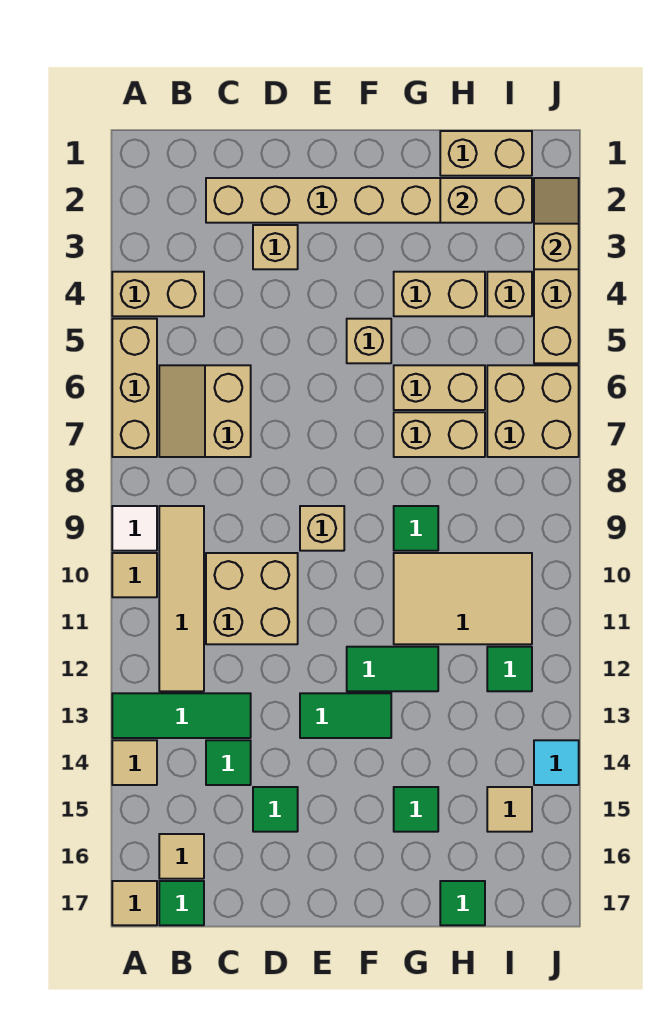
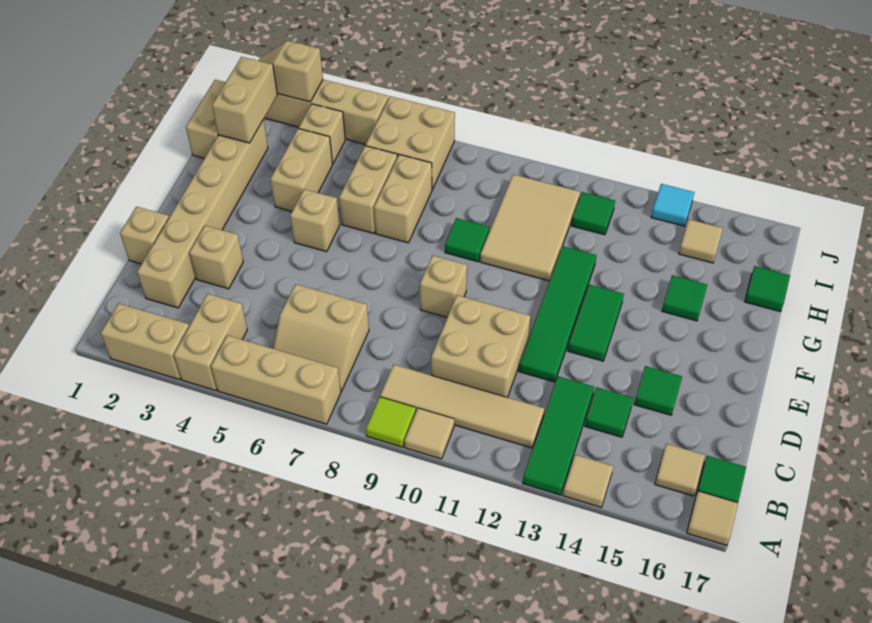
none -> tan brick A2:A3 level 1
white tile A9 level 1 -> lime tile A9 level 1
none -> tan brick D1 level 1
green tile F12:G12 level 1 -> green tile D12:G12 level 1

